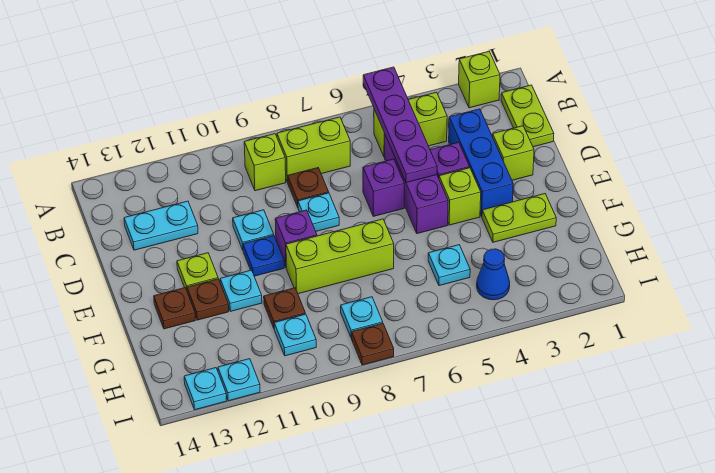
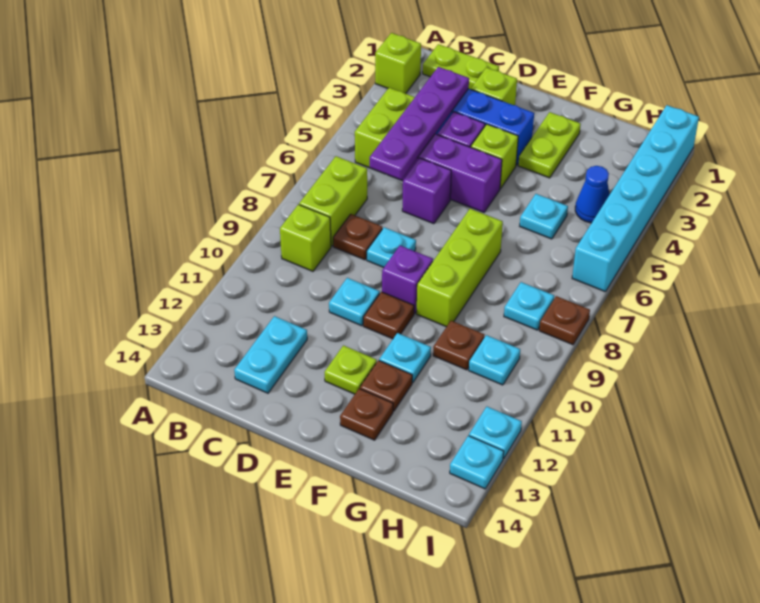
purple plate A5:D5 level 2 -> purple plate C3:C6 level 2
blue plate E10 level 1 -> brown plate E10 level 1
none -> cyan brick I1:I6 level 1

